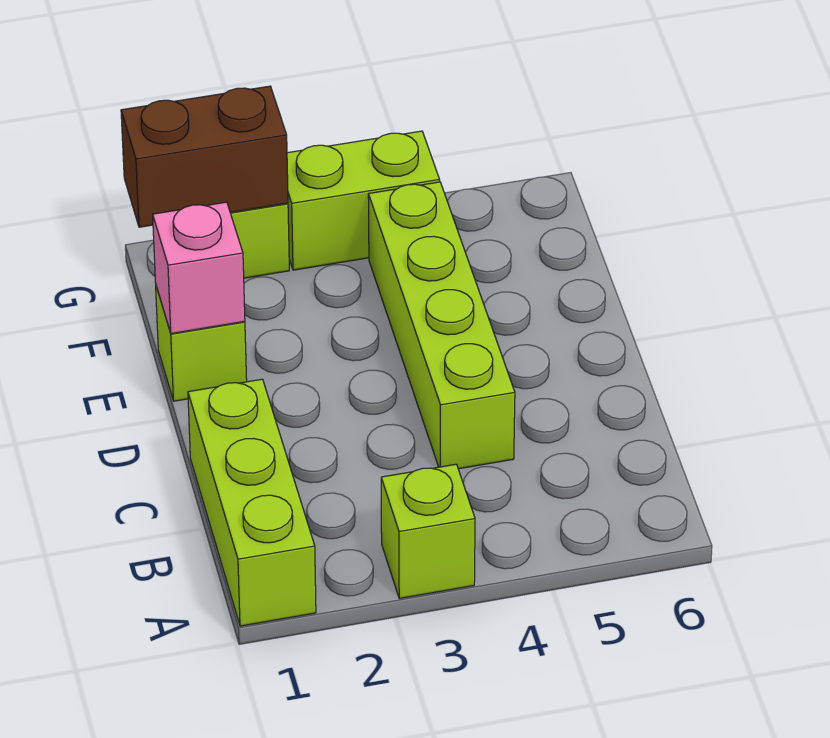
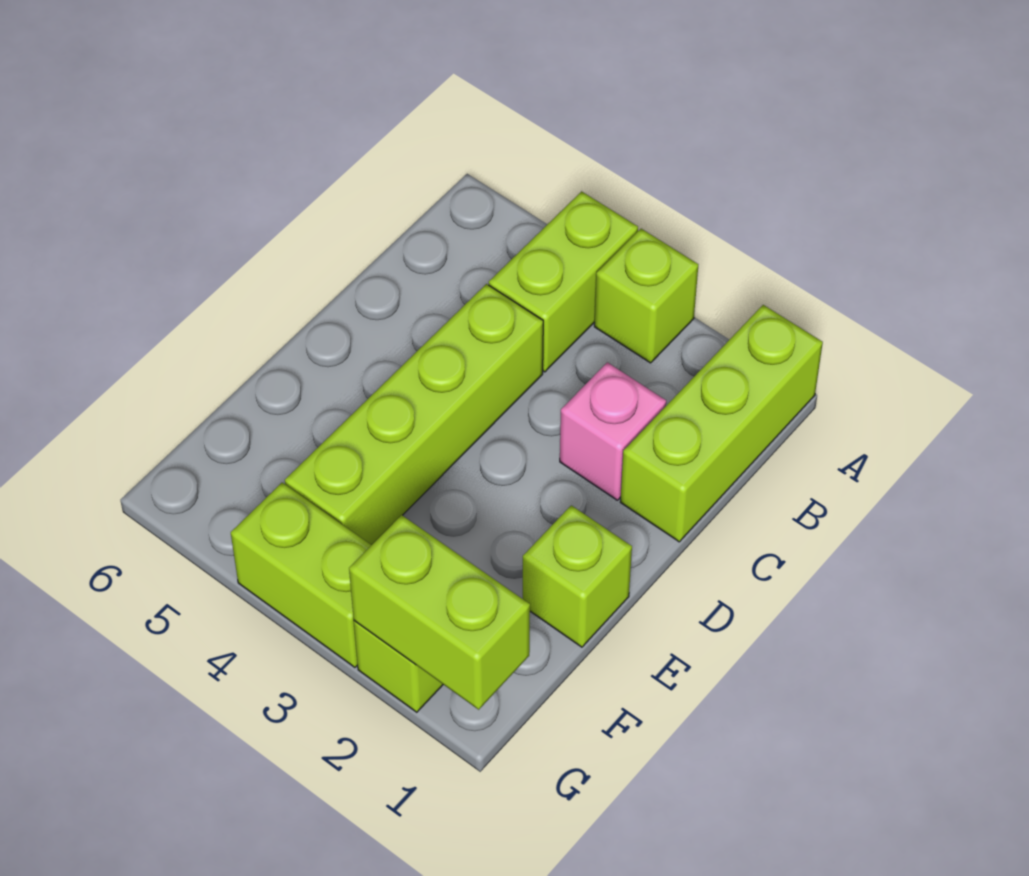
none -> lime brick A4:B4 level 1
pink brick E1 level 2 -> pink brick C2 level 1
brown brick G1:G2 level 2 -> lime brick G1:G2 level 2

